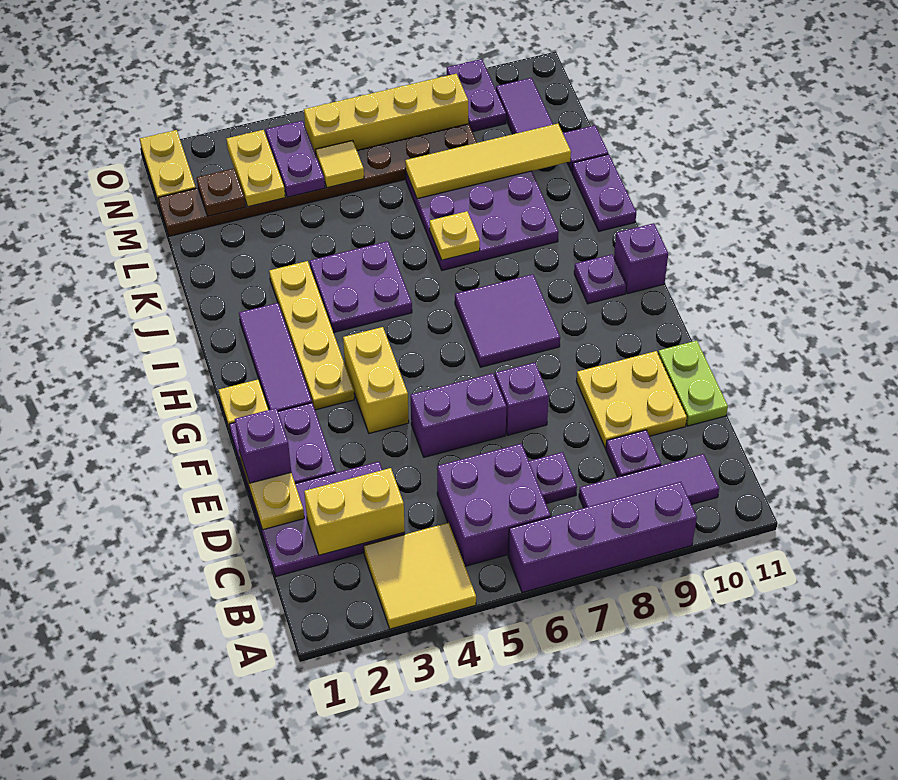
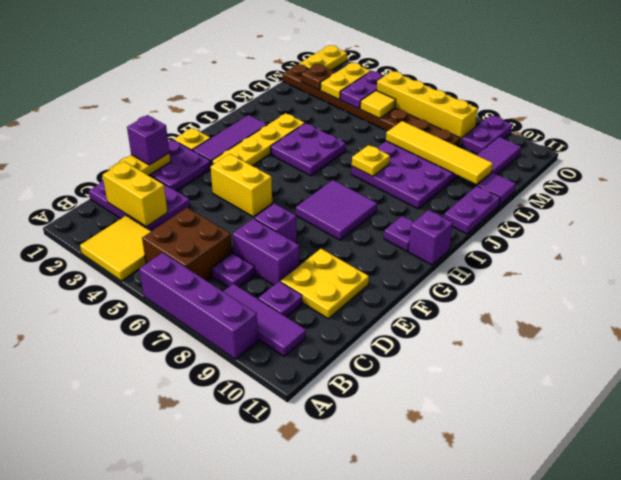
purple brick B5:C6 level 1 -> brown brick B5:C6 level 1
lime plate D11:E11 level 1 -> none
purple brick E5:E6 level 1 -> purple brick D7:D8 level 1
yellow brick F4:G4 level 1 -> yellow brick F4:F5 level 1

